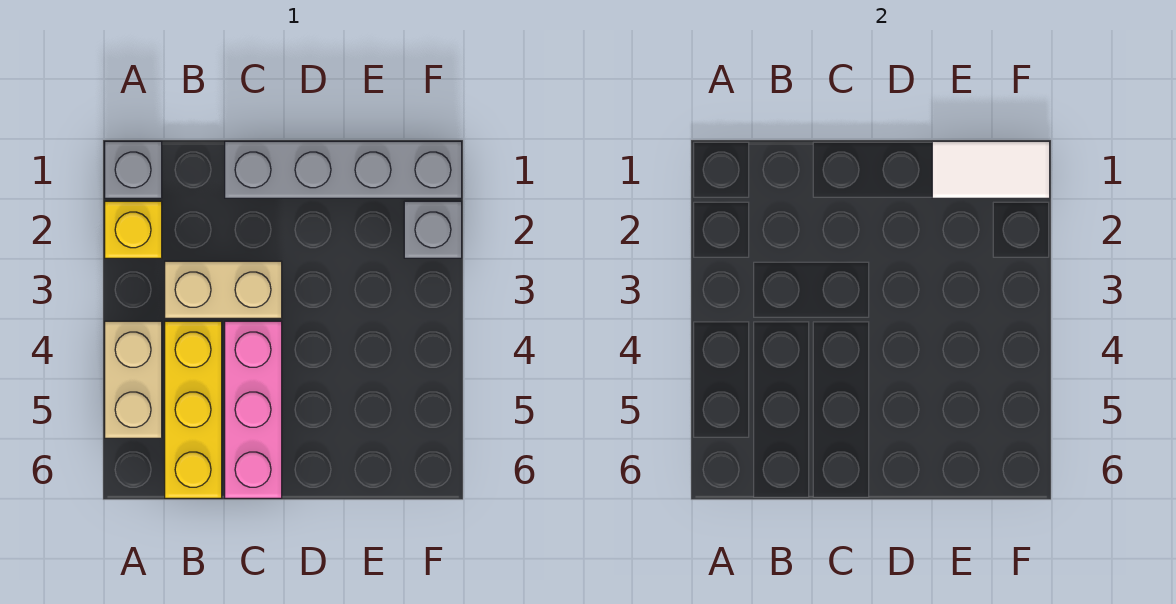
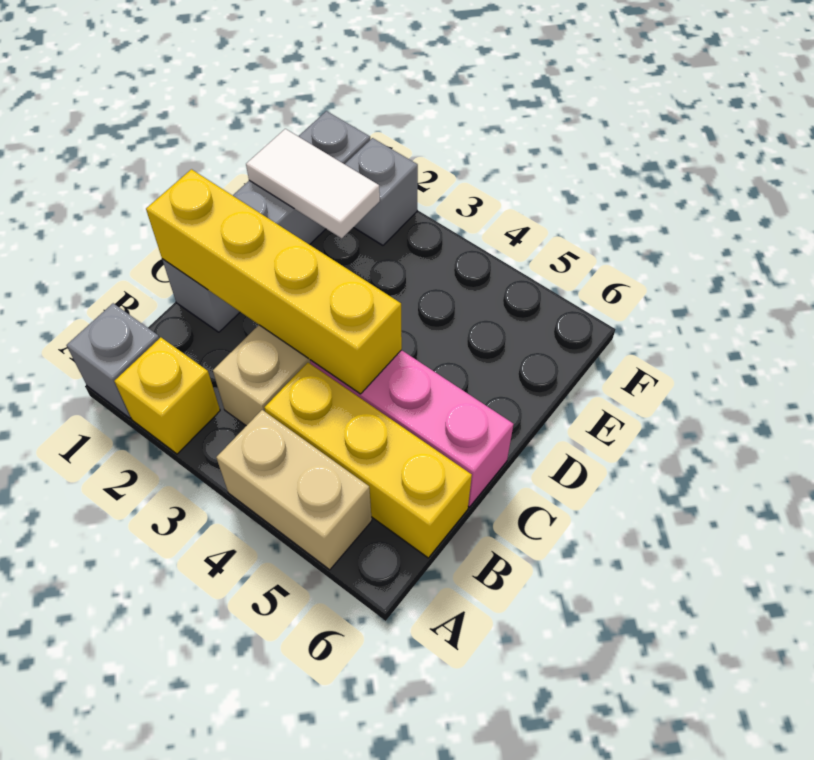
none -> yellow brick C1:C4 level 2
white tile E1:F1 level 2 -> white tile E1:E2 level 2

